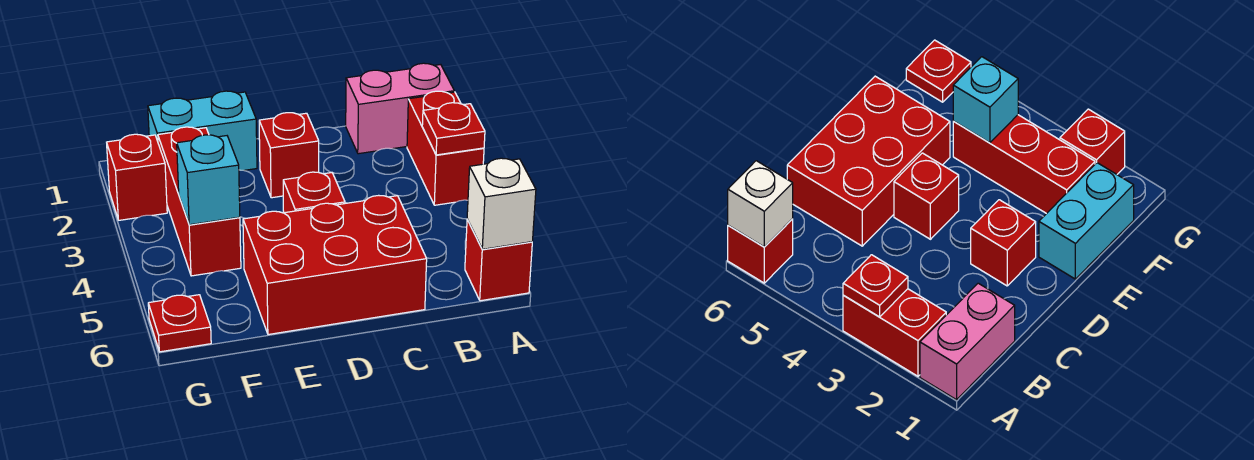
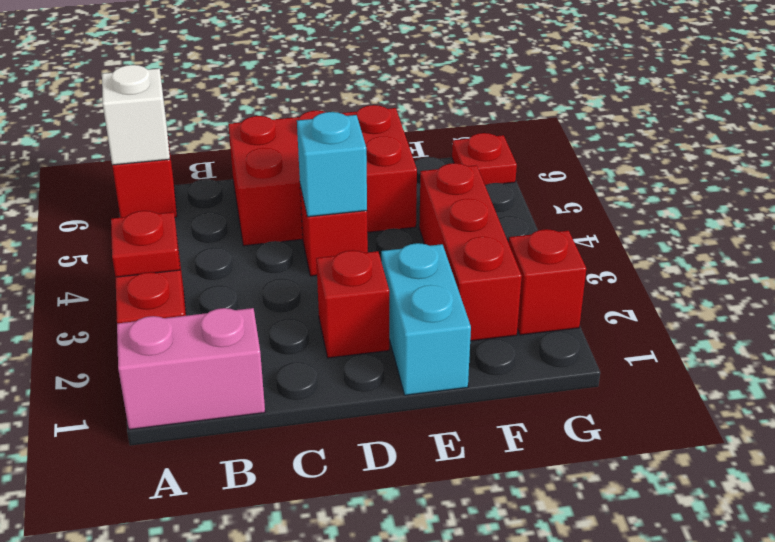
cyan brick E1:F1 level 1 -> cyan brick E1:E2 level 1
cyan brick F4 level 2 -> cyan brick D4 level 2

